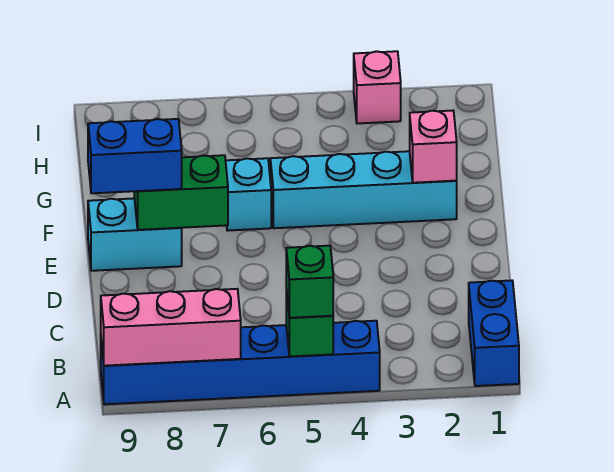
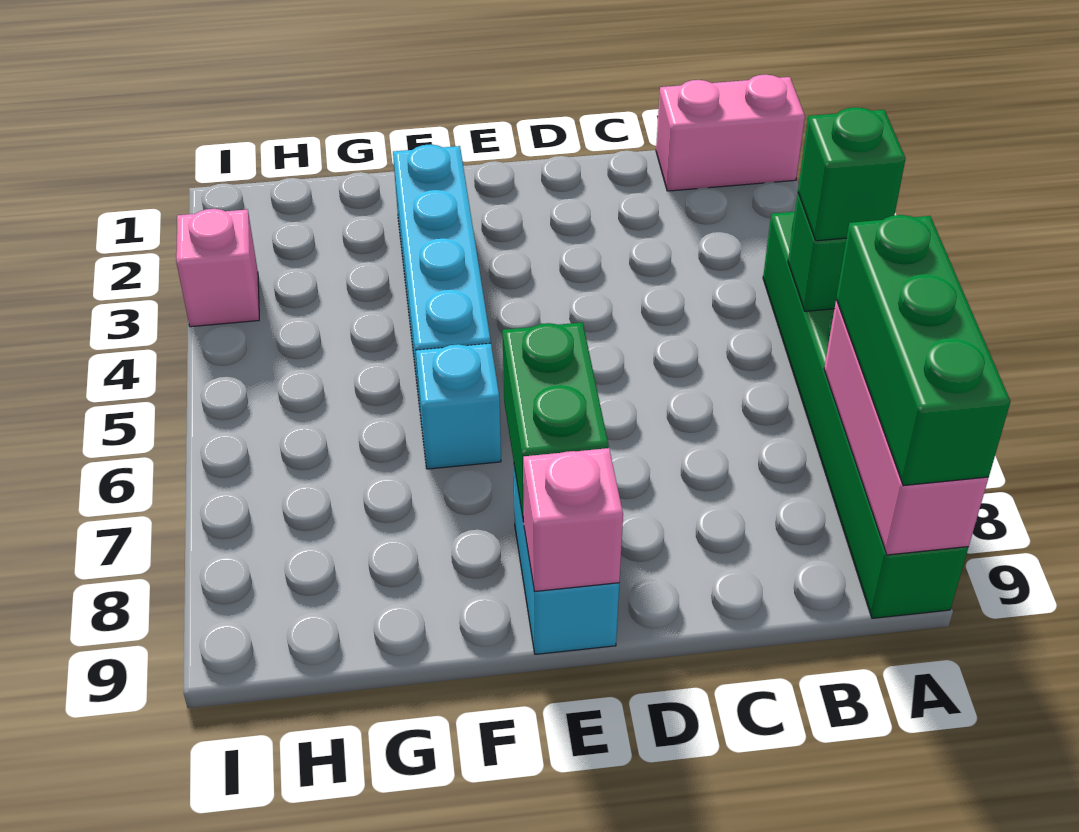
blue brick A1:B1 level 1 -> pink brick A1:B1 level 1
blue brick A4:A9 level 1 -> green brick A4:A9 level 1
none -> green brick A7:A9 level 3
blue brick E8:E9 level 3 -> none
pink brick F2 level 2 -> pink brick E9 level 2

